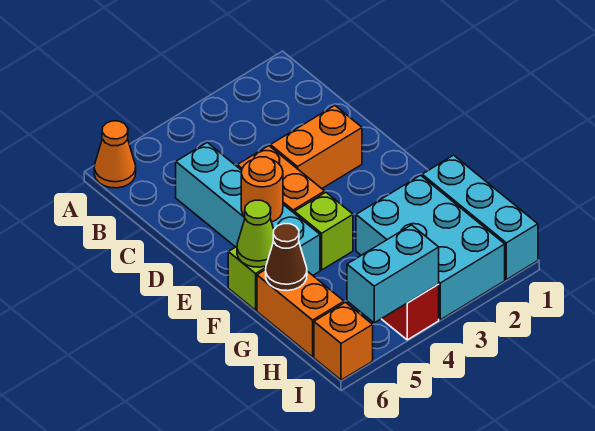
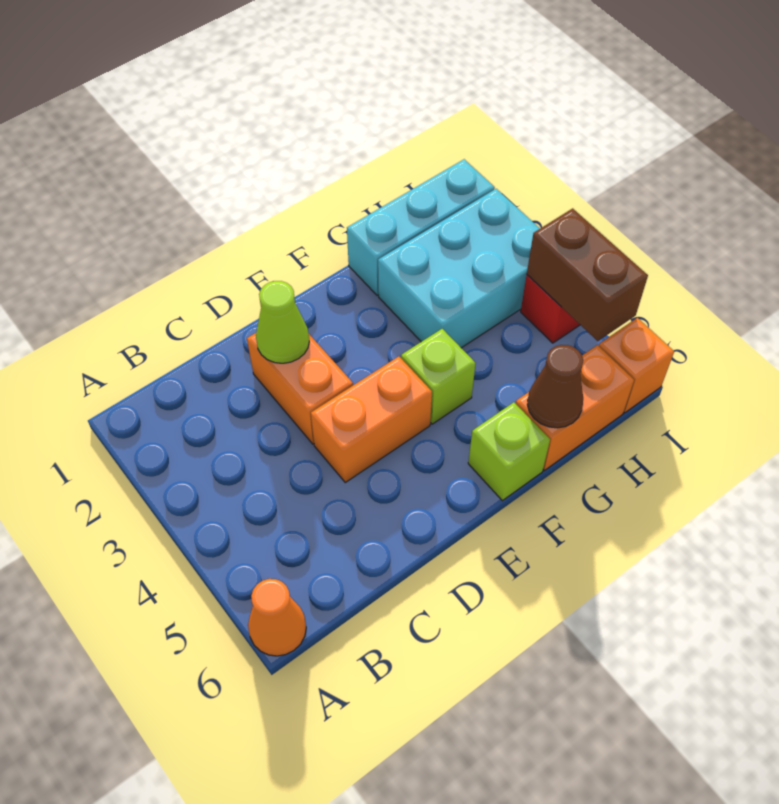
cyan brick C5:F5 level 1 -> none
orange round brick E5 level 2 -> none
lime cone F6 level 2 -> lime cone D2 level 2
cyan brick I4:I5 level 2 -> brown brick I4:I5 level 2

